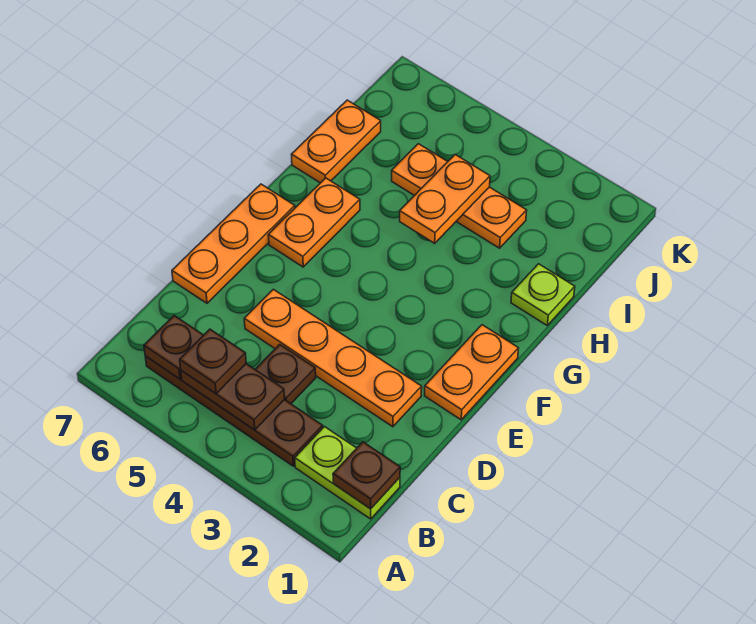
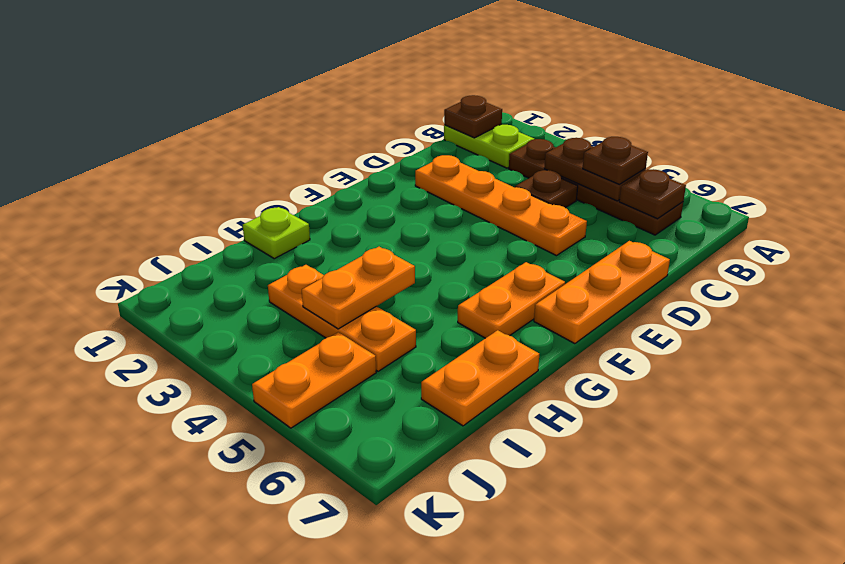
orange plate E1:F1 level 1 -> orange plate J5:K5 level 1

